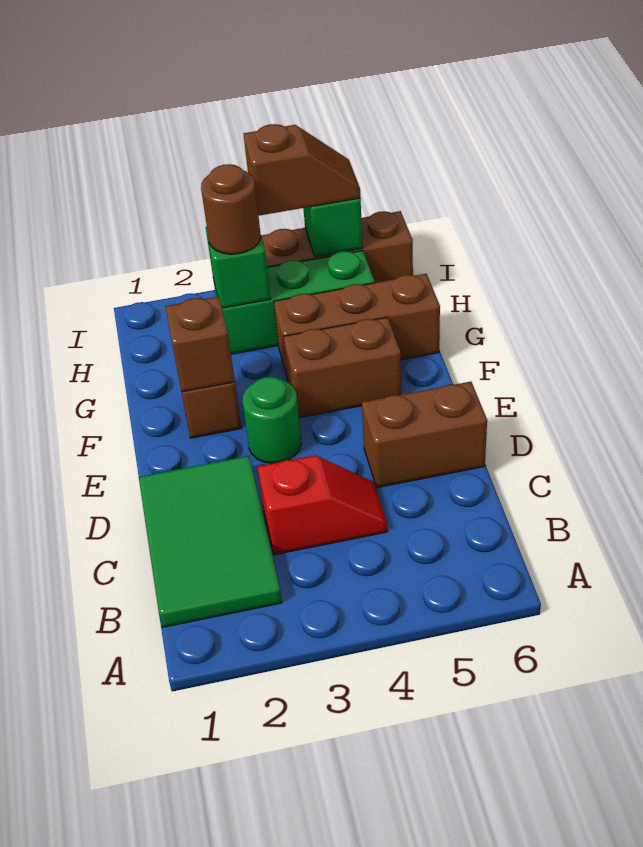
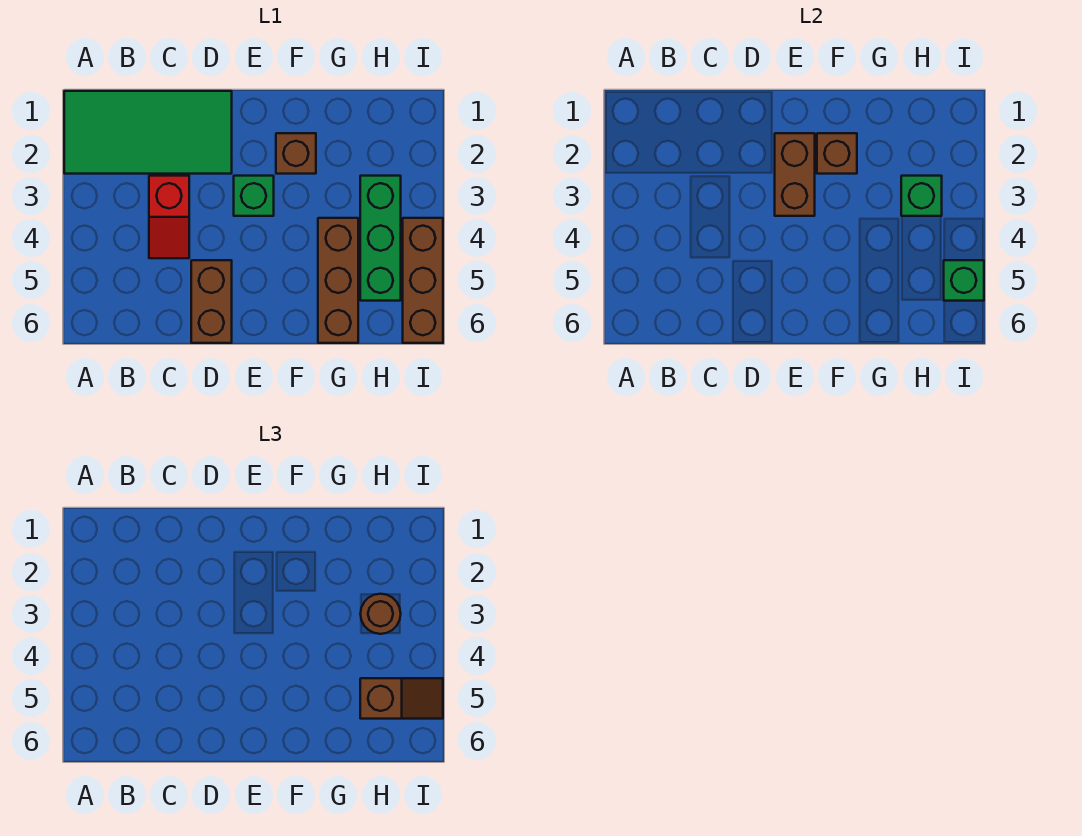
green tile B1:D2 level 1 -> green tile A1:D2 level 1
green round brick E3 level 1 -> green brick E3 level 1
brown brick F4:F5 level 1 -> brown brick E2:E3 level 2
brown slope I4:I5 level 3 top 4 -> brown slope H5:I5 level 3 top H

